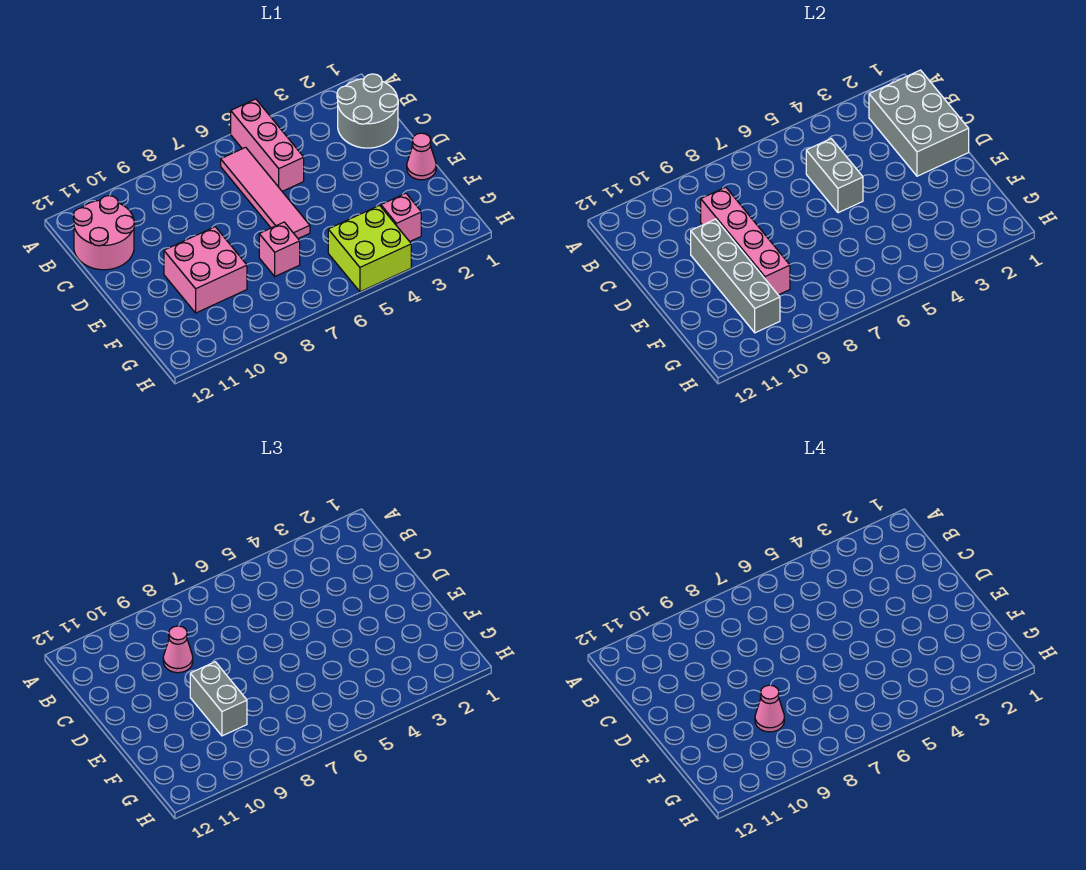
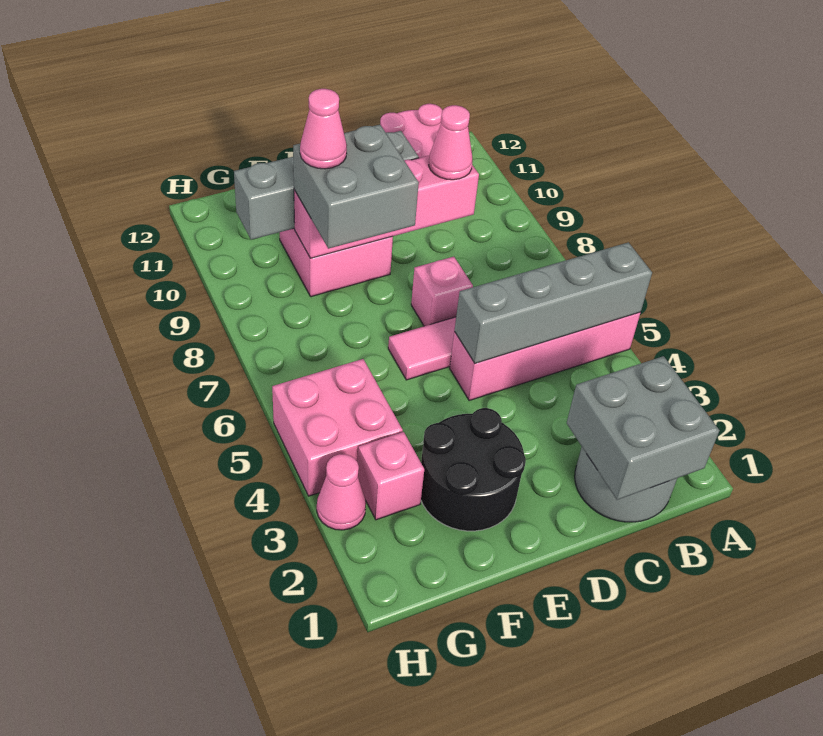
pink brick A5:C5 level 1 -> pink brick A5:D5 level 1
grey brick B1:D2 level 2 -> grey brick B1:C2 level 2
grey brick C5:D5 level 2 -> grey brick A5:D5 level 2
pink cone E1 level 1 -> pink cone H3 level 1
none -> black round brick E2:F3 level 1
grey brick E9:F9 level 3 -> grey brick E8:F9 level 3
pink brick F7 level 1 -> pink brick D7 level 1
lime brick G4:H5 level 1 -> pink brick G4:H5 level 1

